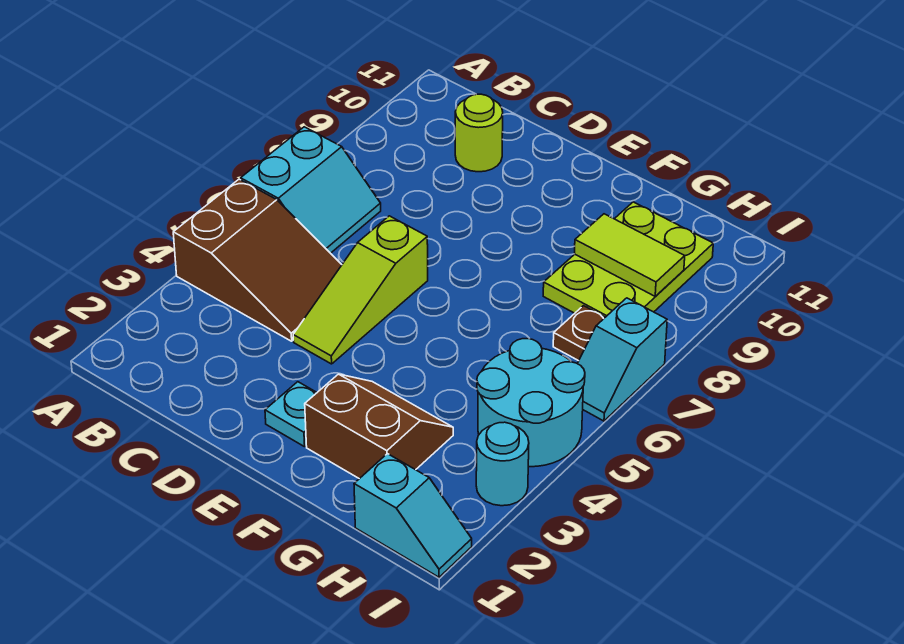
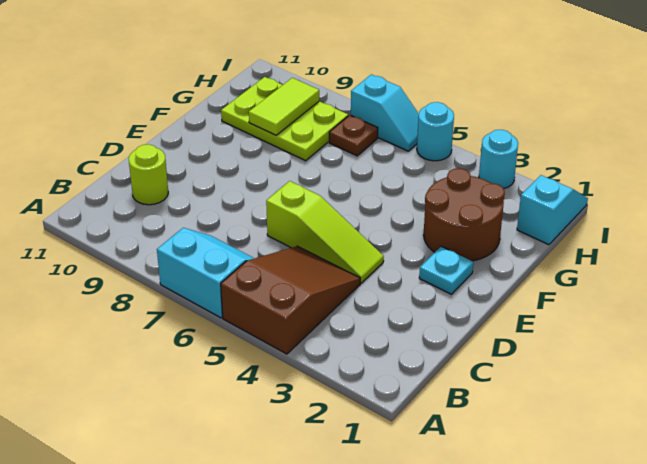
brown slope F2:G3 level 1 top 2 -> brown round brick F2:G3 level 1
cyan round brick H4:I5 level 1 -> cyan round brick I5 level 1

